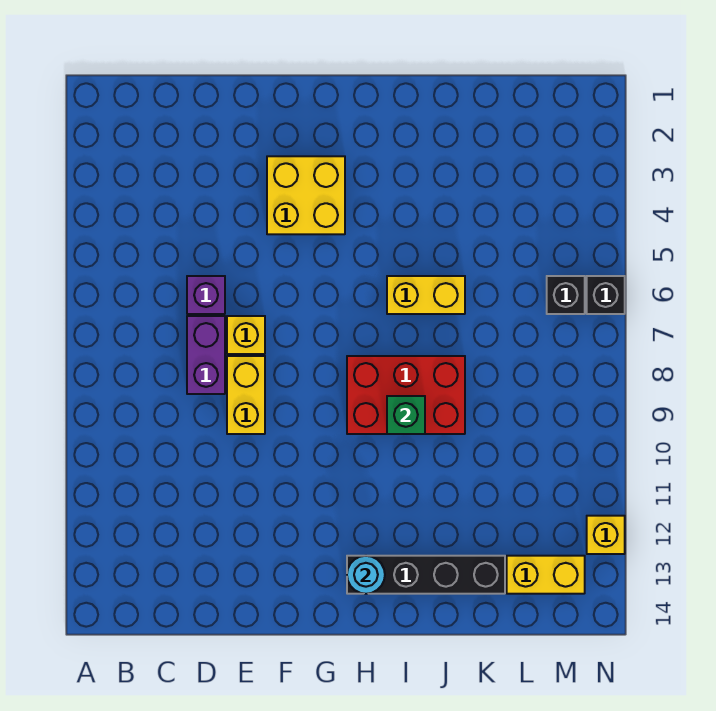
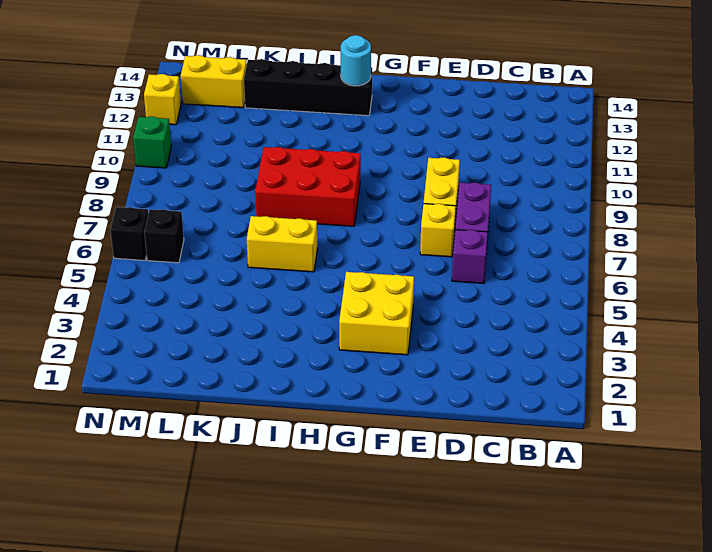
green brick I9 level 2 -> green brick N10 level 1

